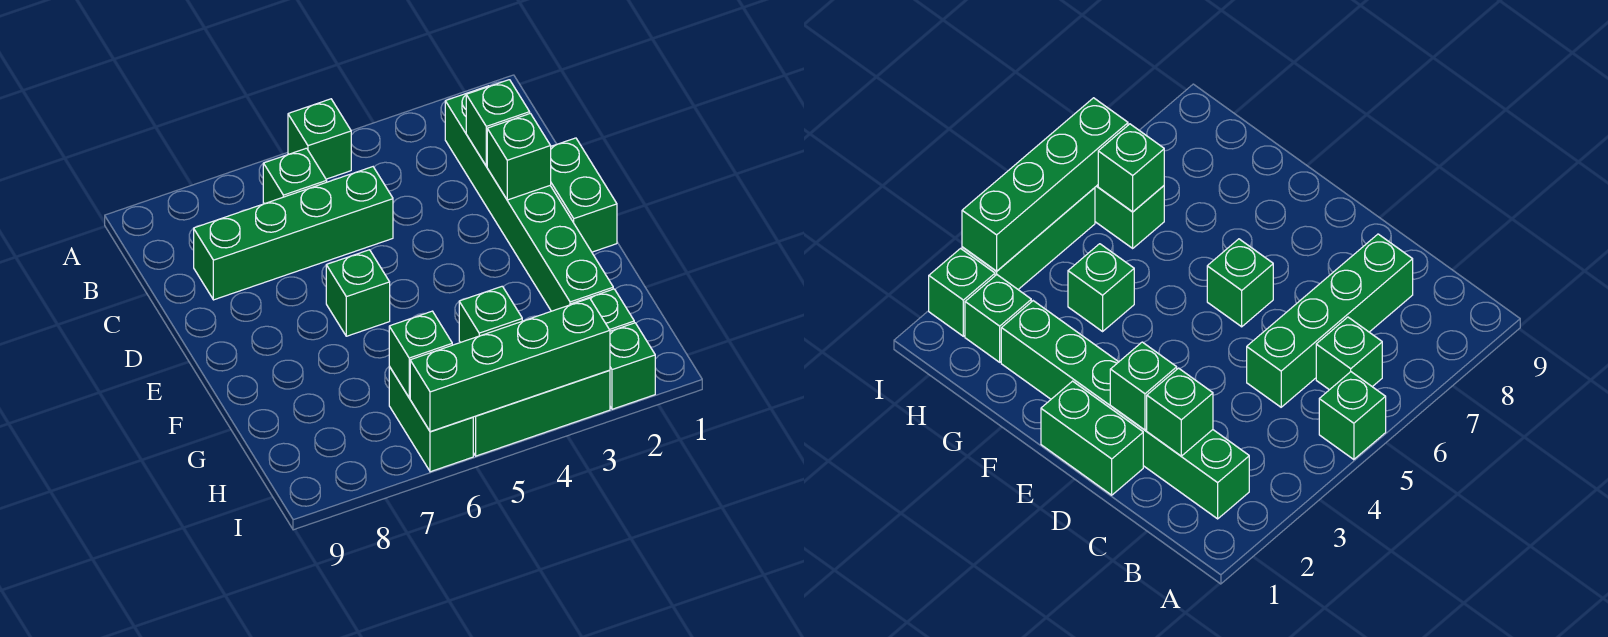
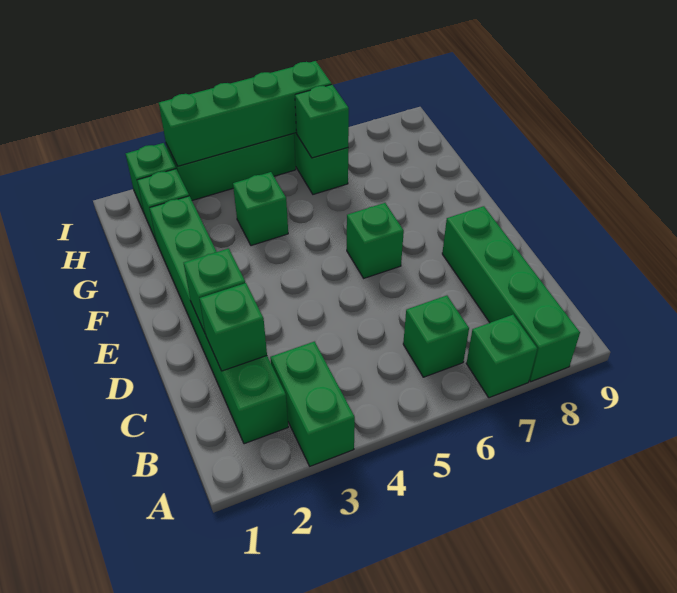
green brick A5 level 1 -> green brick A7 level 1
green brick C5:C8 level 1 -> green brick A8:D8 level 1
green brick D1:E1 level 1 -> green brick A3:B3 level 1

